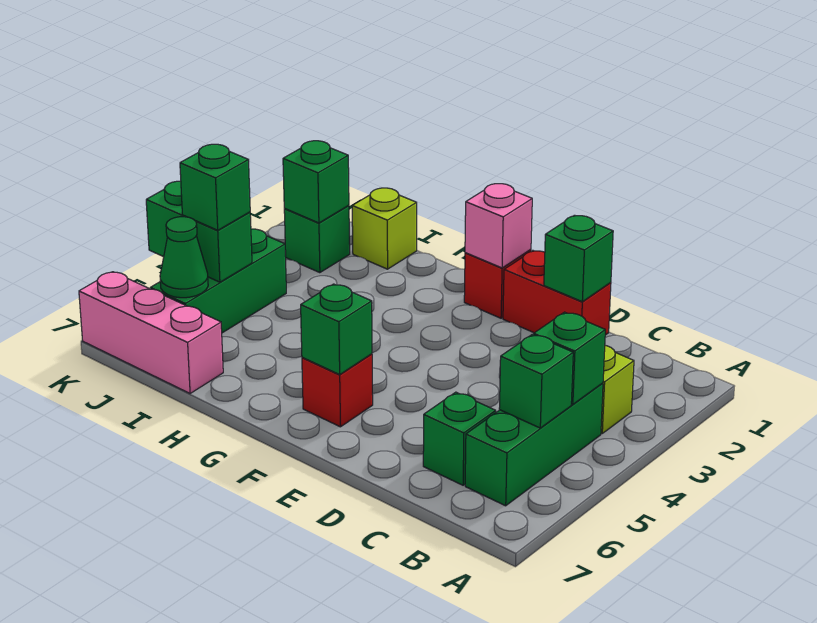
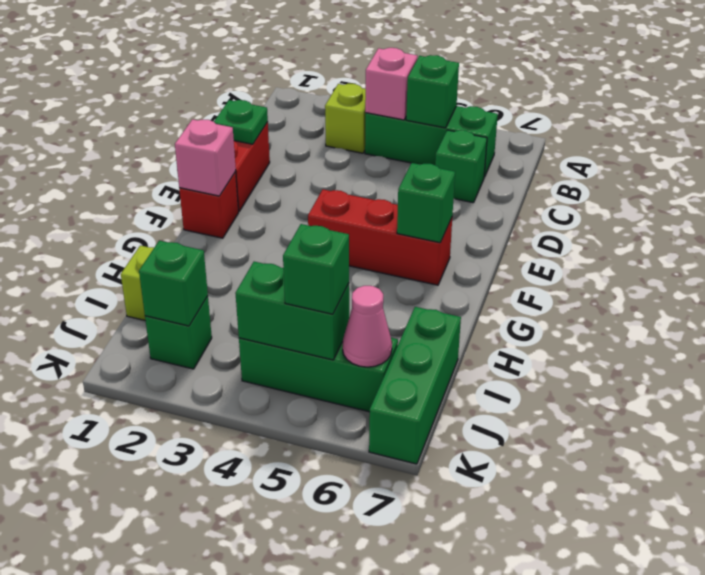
green brick B4 level 2 -> pink brick B4 level 2
green brick D1 level 2 -> green plate D1 level 2
red brick F6 level 1 -> red brick F4:F6 level 1
pink brick I7:K7 level 1 -> green brick I7:K7 level 1
green brick J5:K5 level 2 -> green brick J4:J5 level 2
green cone J6 level 2 -> pink cone J6 level 2

